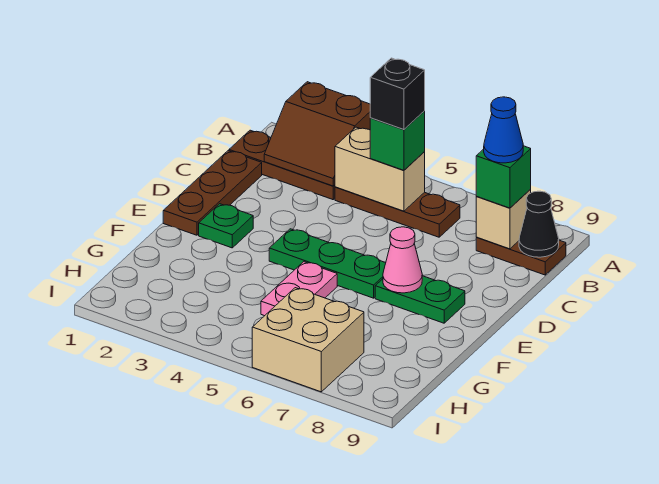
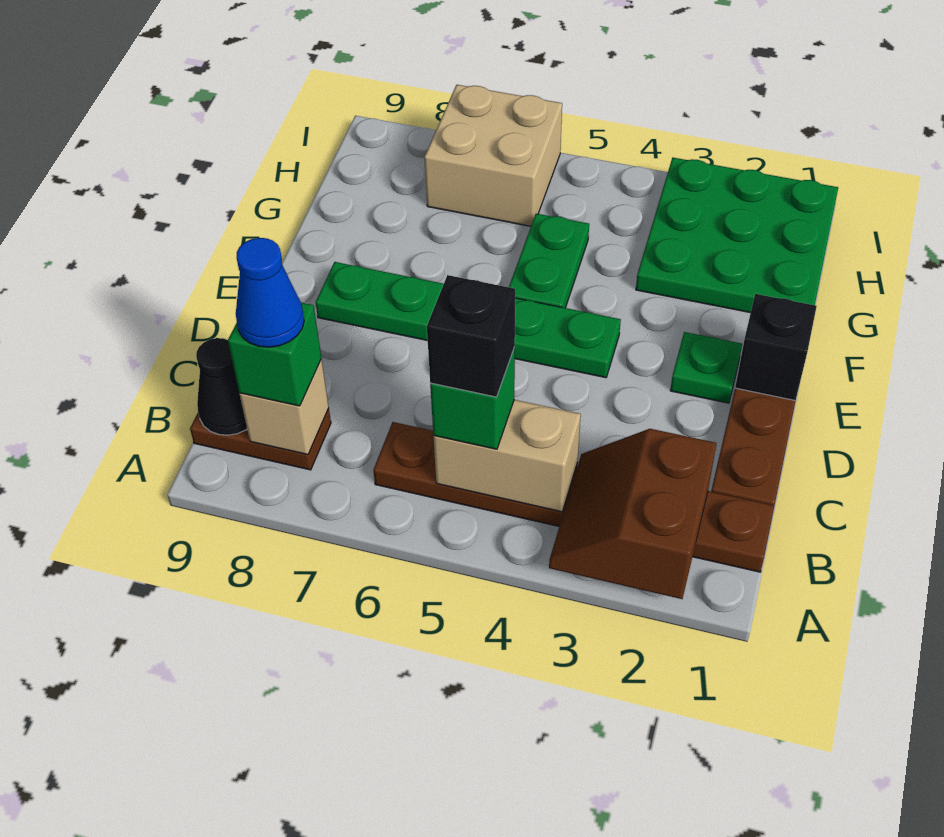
brown slope A2:B3 level 2 top A -> brown slope A2:B3 level 2 top 2
none -> black brick E1 level 2
pink cone E7 level 2 -> none
pink plate F5:G5 level 1 -> green plate F5:G5 level 1
none -> green plate G1:I3 level 1

